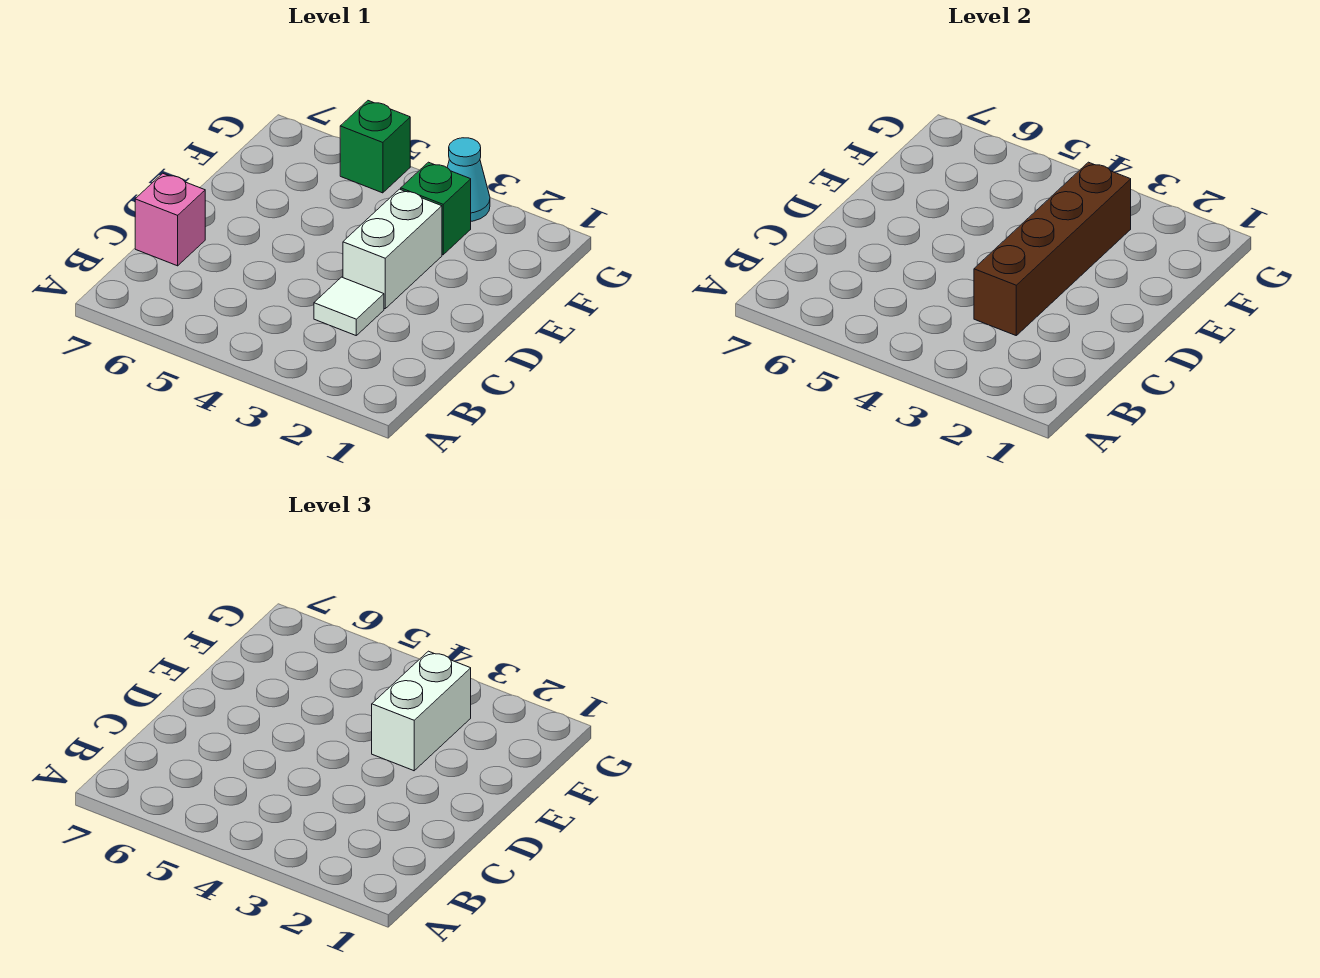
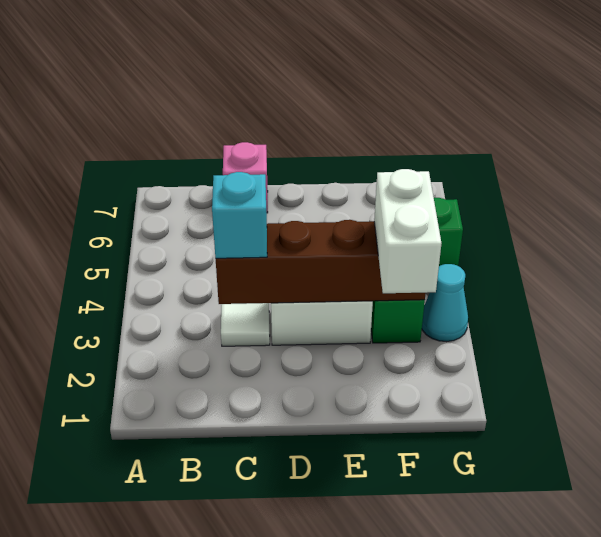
none -> cyan brick C3 level 3
white brick E3:F3 level 3 -> white brick F2:F3 level 3

